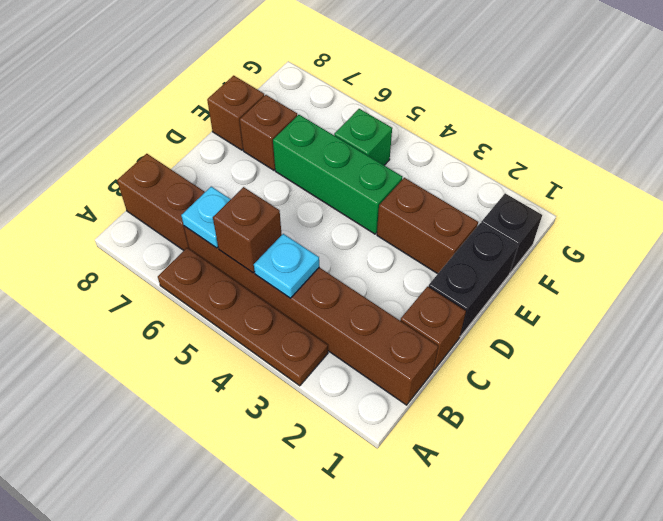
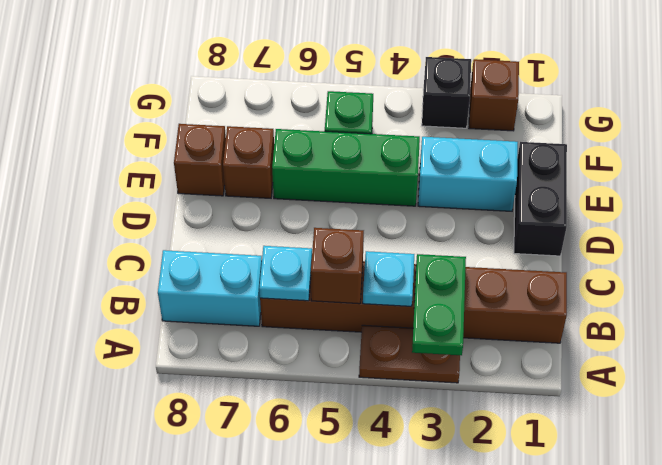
brown plate A3:A6 level 1 -> brown plate A3:A4 level 1
none -> green plate A3:B3 level 2
brown brick B7:B8 level 1 -> cyan brick B7:B8 level 1
brown brick C1 level 1 -> brown brick G2 level 1
brown brick E2:E3 level 1 -> cyan brick E2:E3 level 1
black brick F1 level 1 -> black brick G3 level 1

